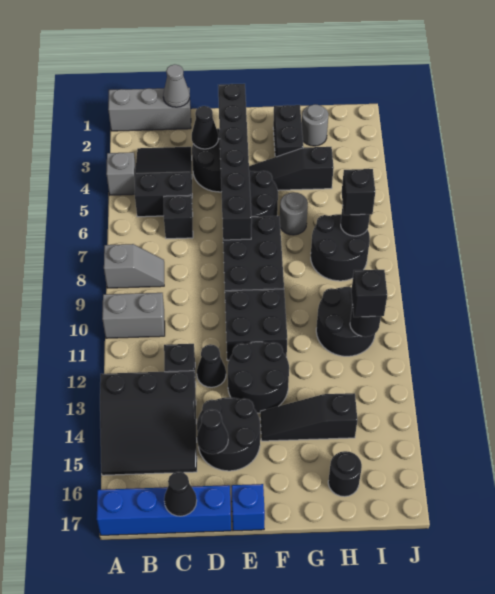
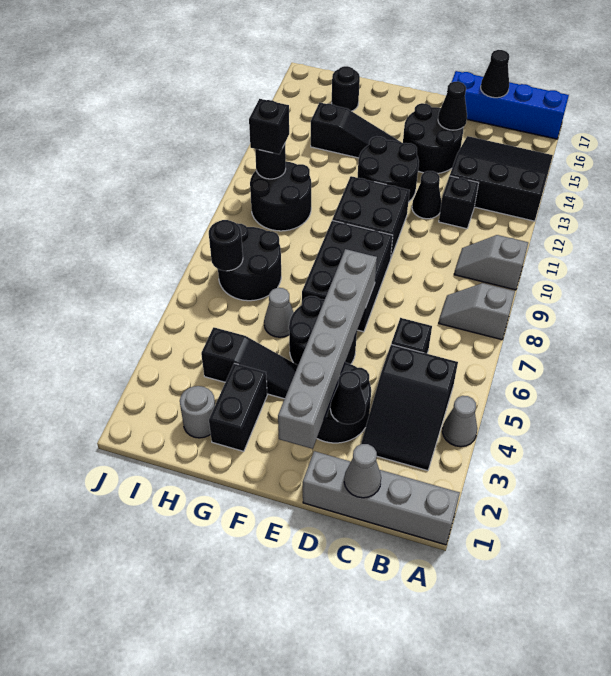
grey brick A1:C1 level 1 -> grey brick A1:D1 level 1
grey brick A4 level 1 -> grey cone A4 level 1
grey brick A10:B10 level 1 -> grey slope A10:B10 level 1 top A
black brick E2:E7 level 2 -> grey brick E2:E7 level 2
blue brick E17 level 1 -> none
grey round brick G6 level 1 -> grey cone G6 level 1
black brick I7 level 3 -> none

